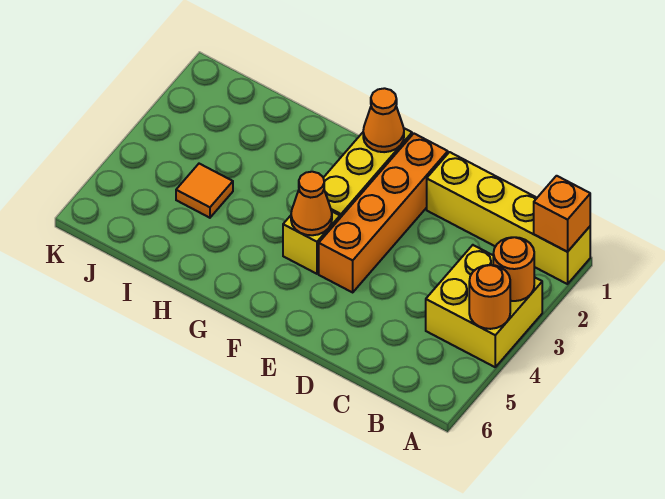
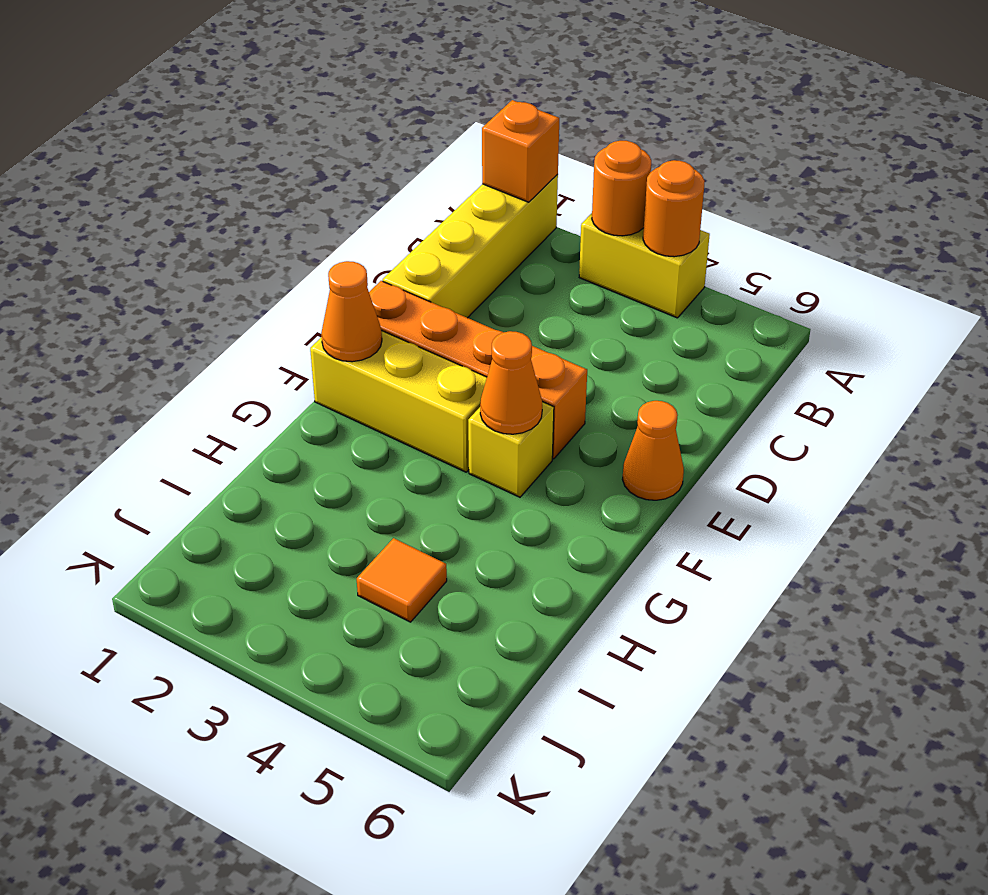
yellow brick A3:B4 level 1 -> yellow brick A3:A4 level 1
none -> orange cone E6 level 1

